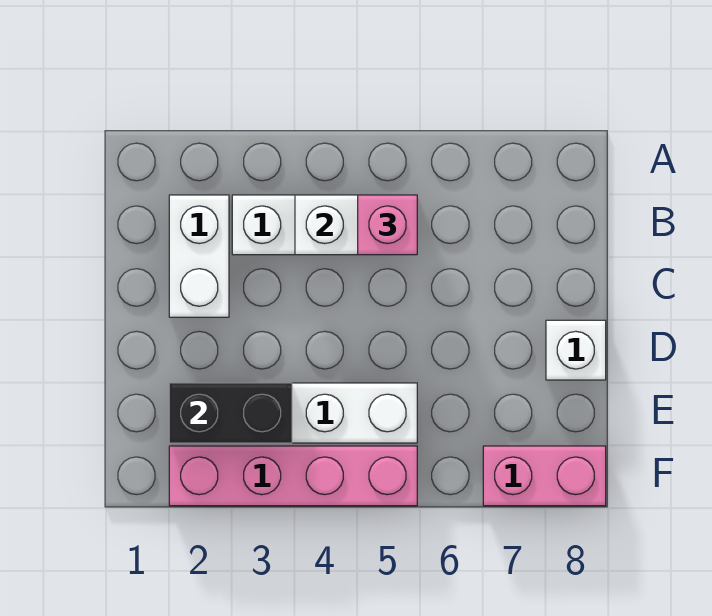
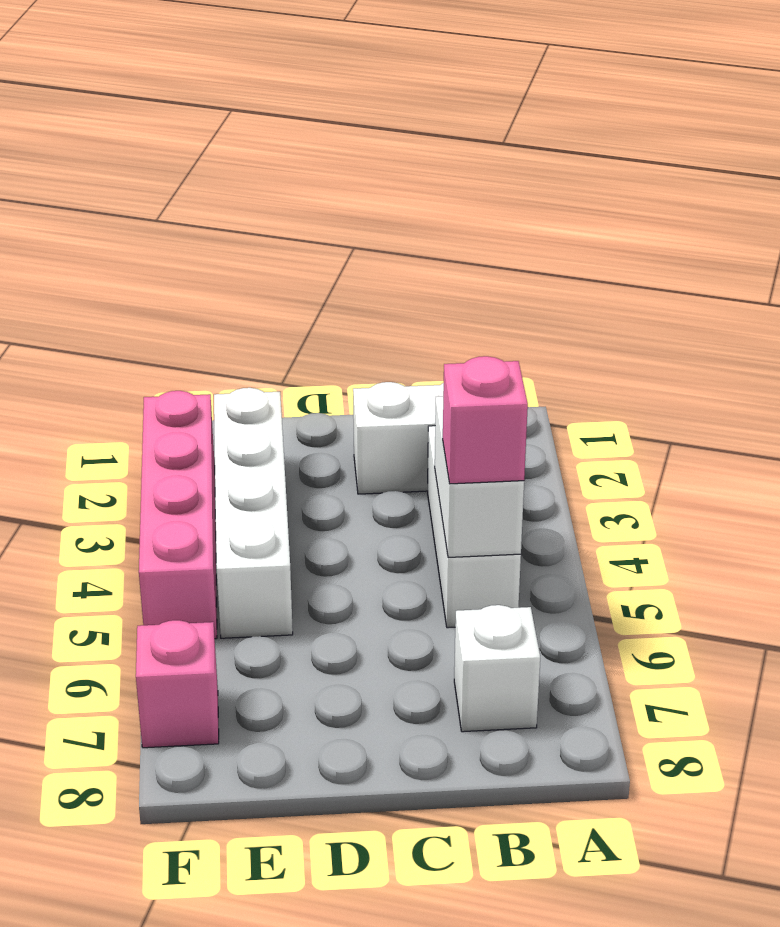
white brick D8 level 1 -> white brick B7 level 1
black brick E2:E3 level 2 -> none
pink brick F7:F8 level 1 -> pink brick F7 level 1

